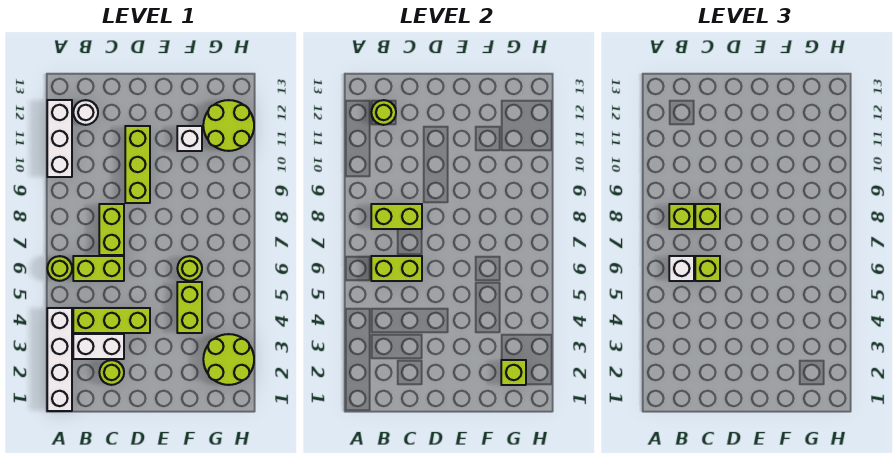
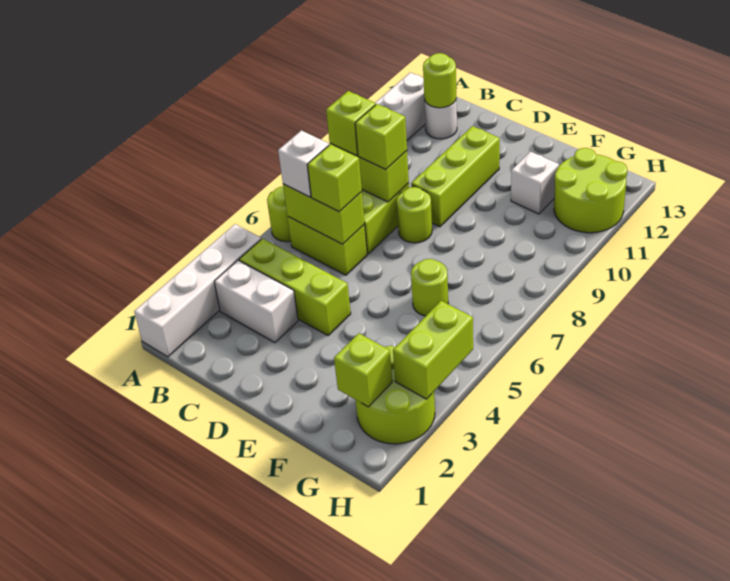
lime round brick C2 level 1 -> lime round brick D8 level 1
lime brick F4:F5 level 1 -> lime brick H3:H4 level 2

